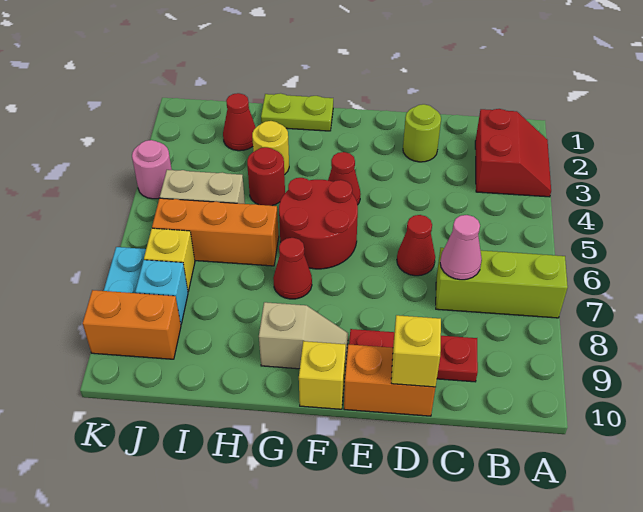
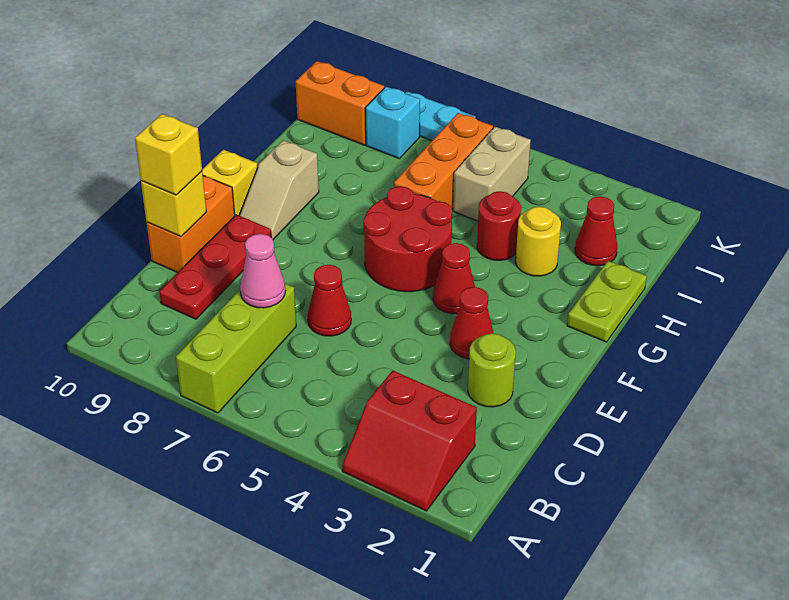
red cone G7 level 1 -> red cone E3 level 1
yellow brick J7 level 1 -> yellow brick D10 level 3
orange brick J9:K9 level 1 -> orange brick J9:J10 level 1
pink round brick K4 level 1 -> none

